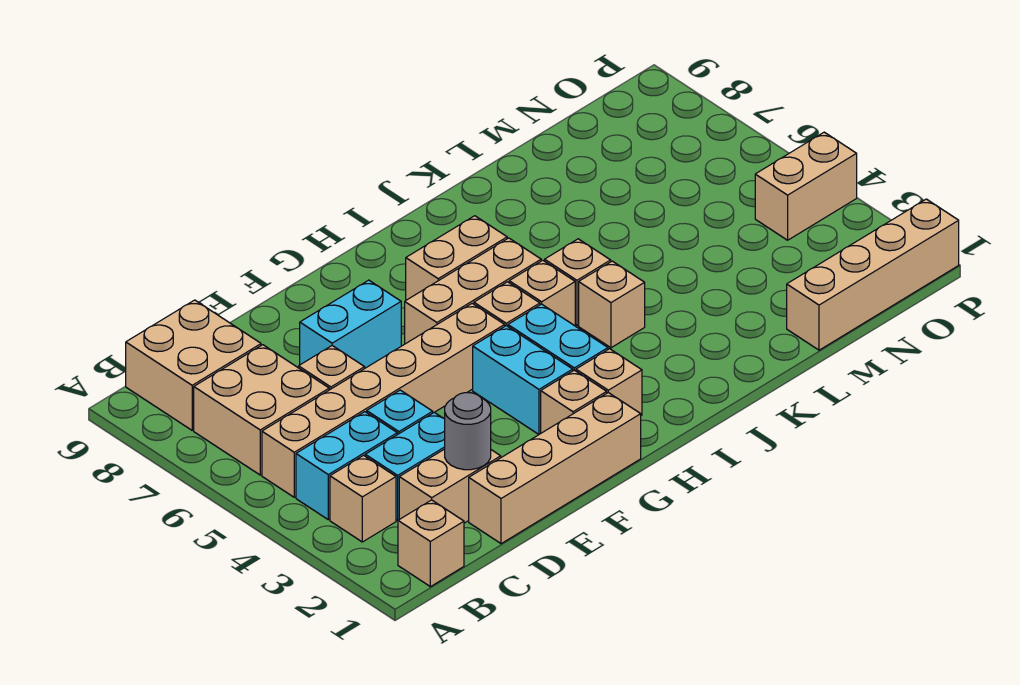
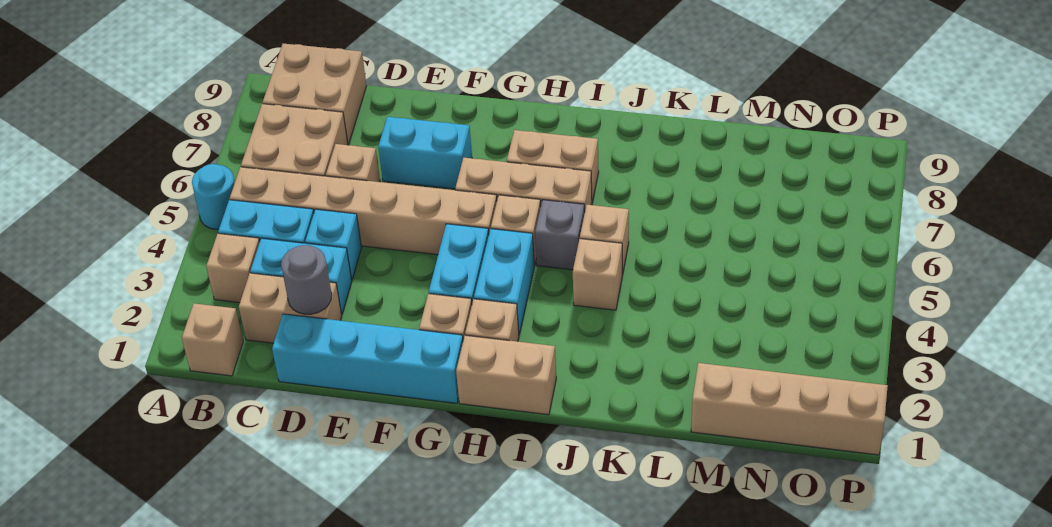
none -> cyan round brick A5 level 1
tan brick D1:G1 level 1 -> cyan brick D1:G1 level 1
tan brick I5 level 1 -> grey brick I5 level 1
tan brick O4:P4 level 1 -> tan brick H1:I1 level 1

